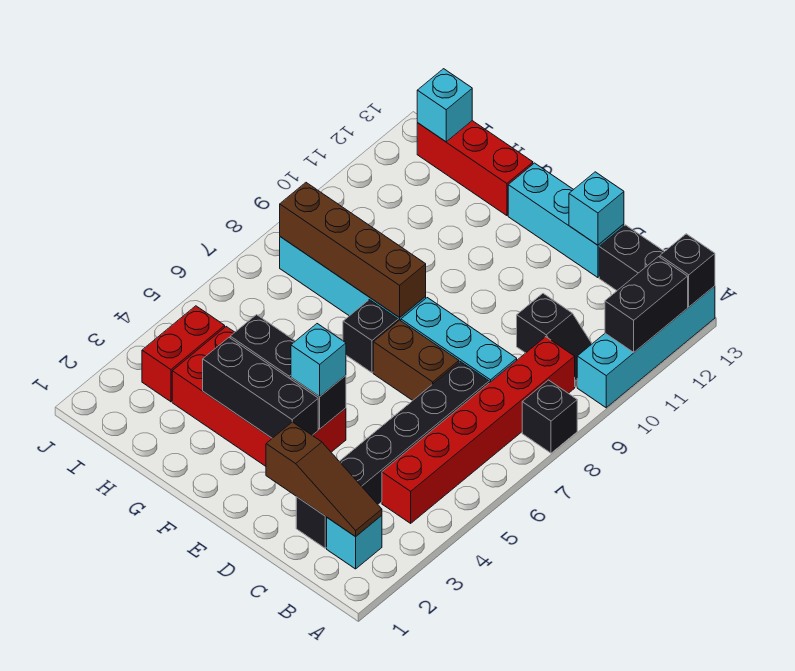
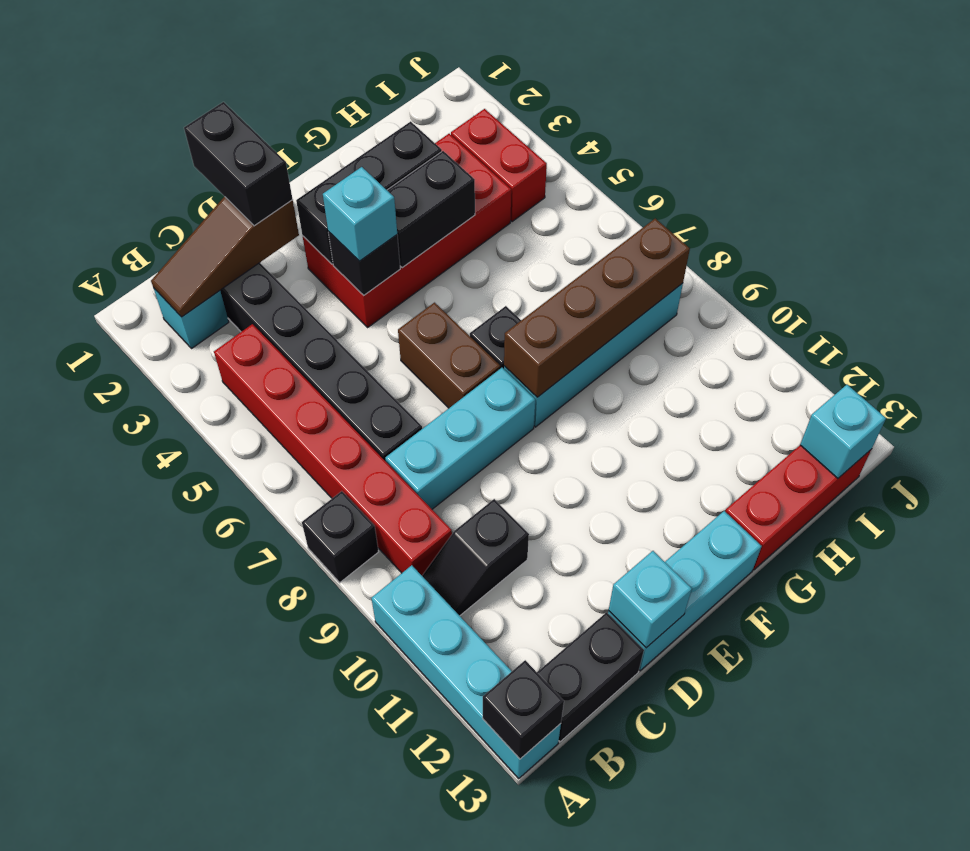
black brick A11:A12 level 2 -> black brick D1:D2 level 3
brown brick D7:E7 level 1 -> brown brick E6:E7 level 1

